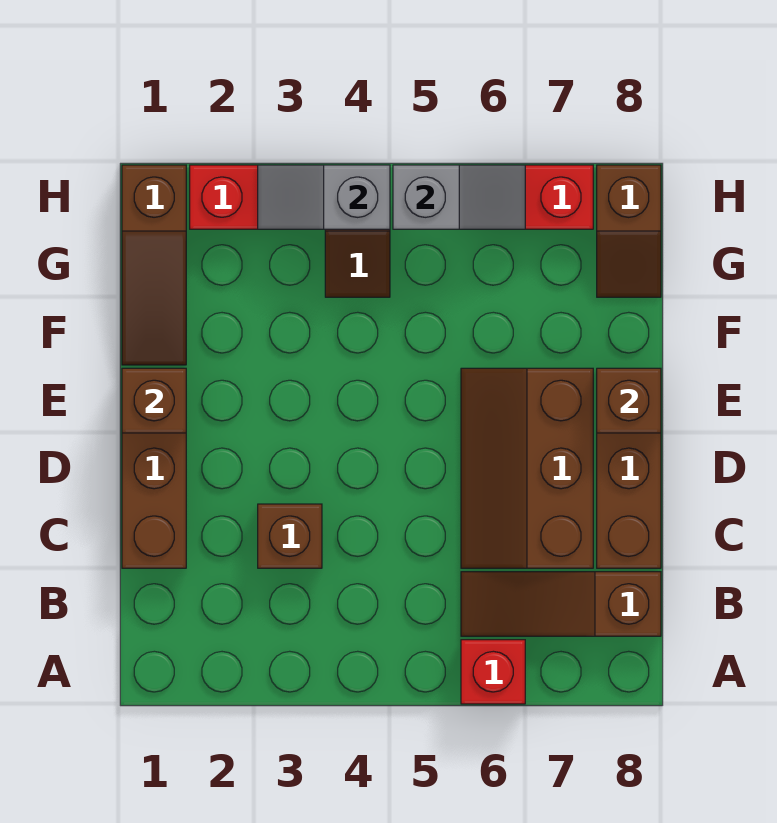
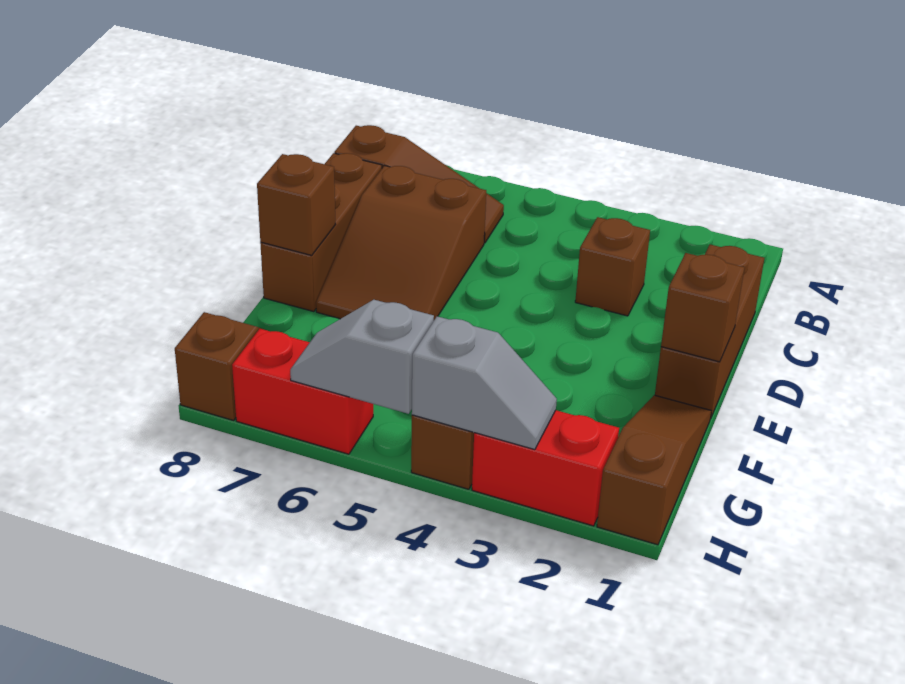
red brick A6 level 1 -> none
brown slope C6:E7 level 1 top 7 -> brown slope C6:E7 level 1 top C

